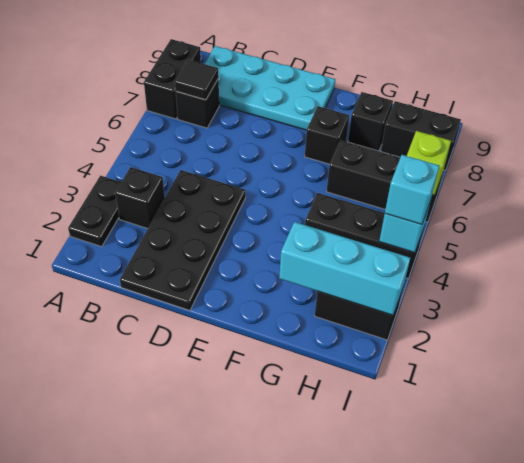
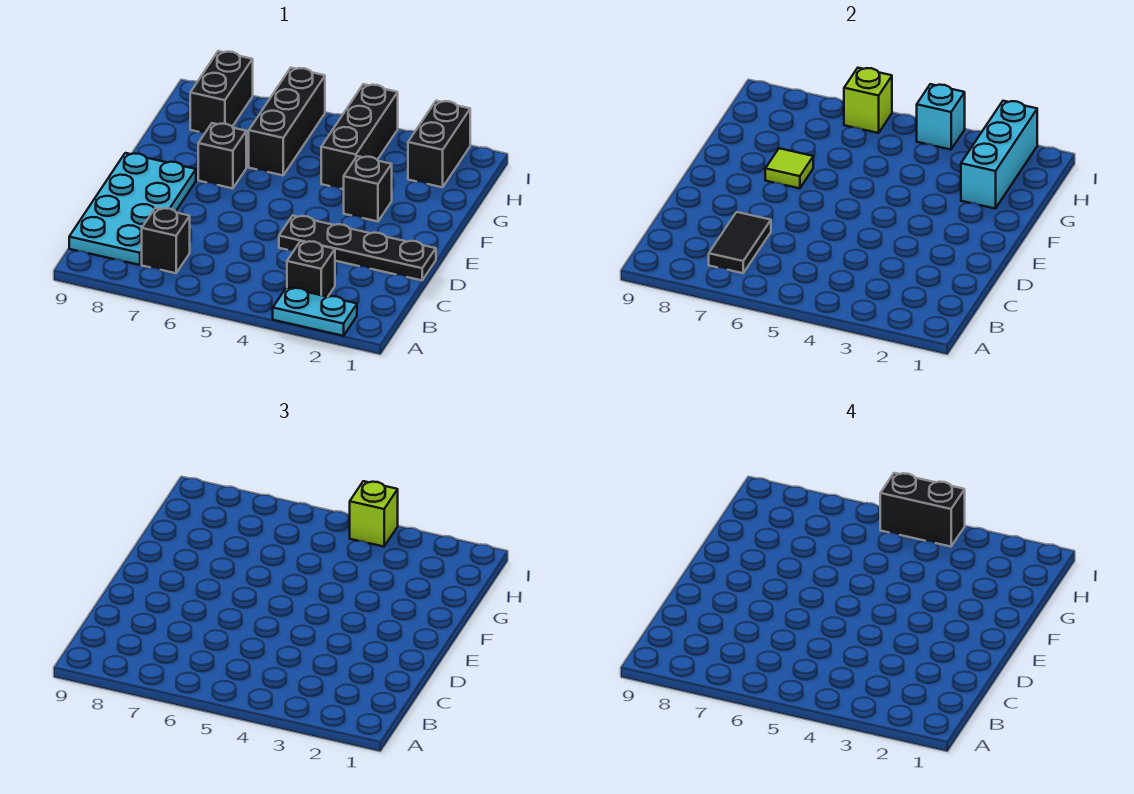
black plate A2:A3 level 1 -> cyan plate A2:A3 level 1
black brick A7:A8 level 1 -> black brick I4:I5 level 4
black tile B7 level 2 -> black tile B7:C7 level 2
black plate C1:D4 level 1 -> black plate D1:D4 level 1
none -> lime tile F7 level 2
black brick G8 level 1 -> black brick F3 level 1
cyan brick I4 level 3 -> lime brick I4 level 3

